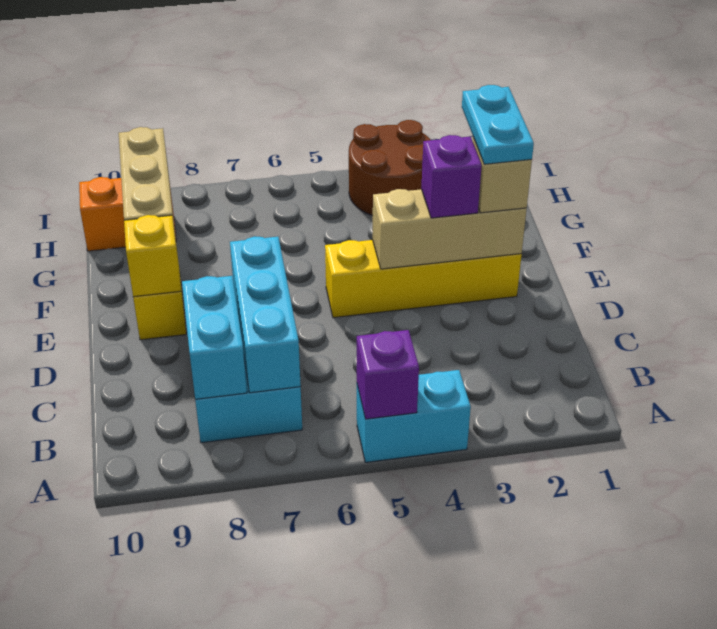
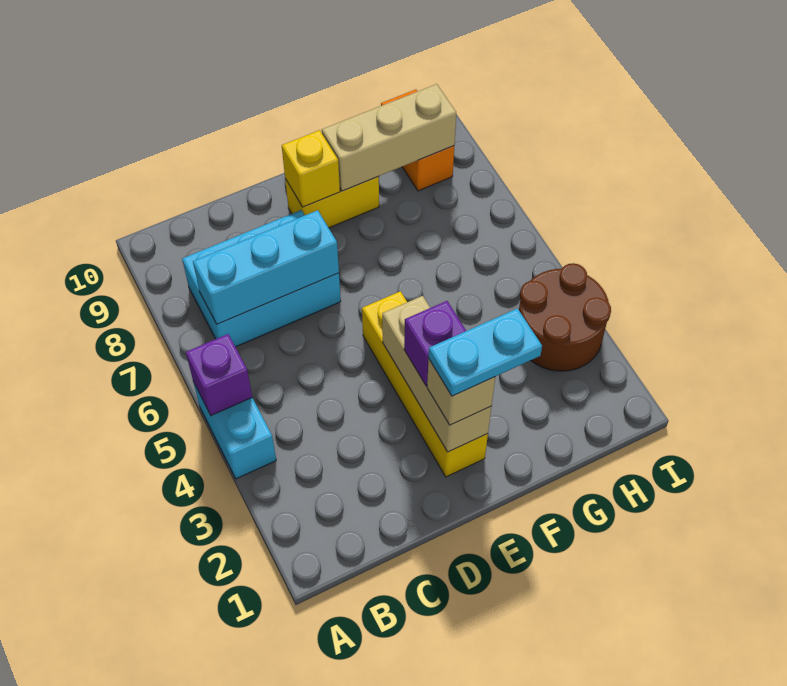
cyan brick B8:C8 level 2 -> none

